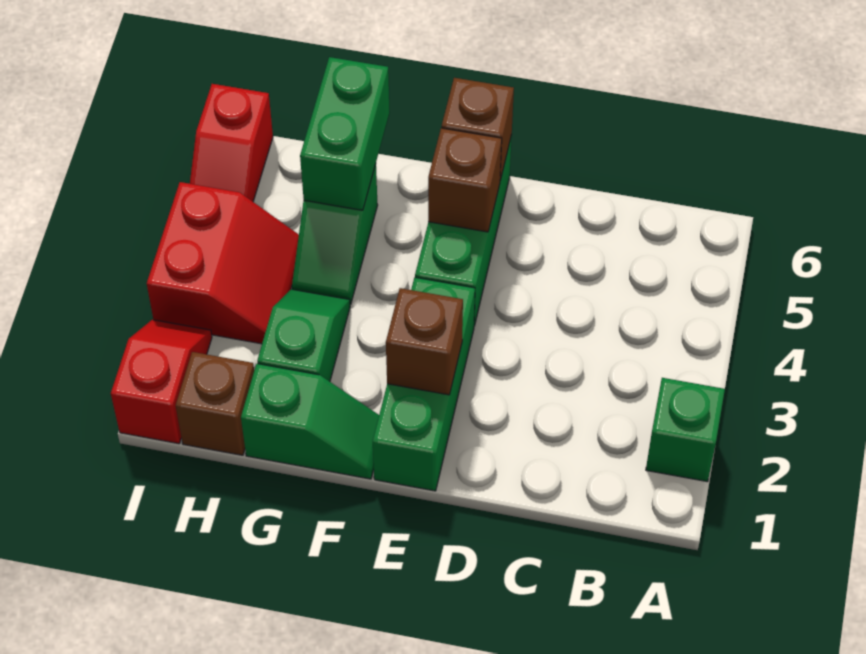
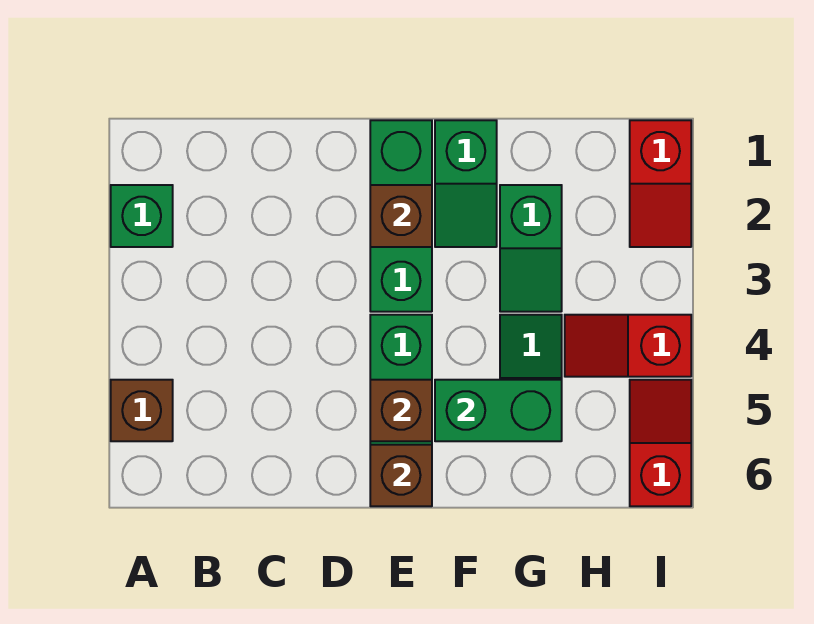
green slope F1:G1 level 1 top G -> green slope F1:F2 level 1 top 1
green brick G5:G6 level 2 -> green brick F5:G5 level 2
brown brick H1 level 1 -> brown brick A5 level 1
red slope H3:I4 level 1 top I -> red slope H4:I4 level 1 top I

